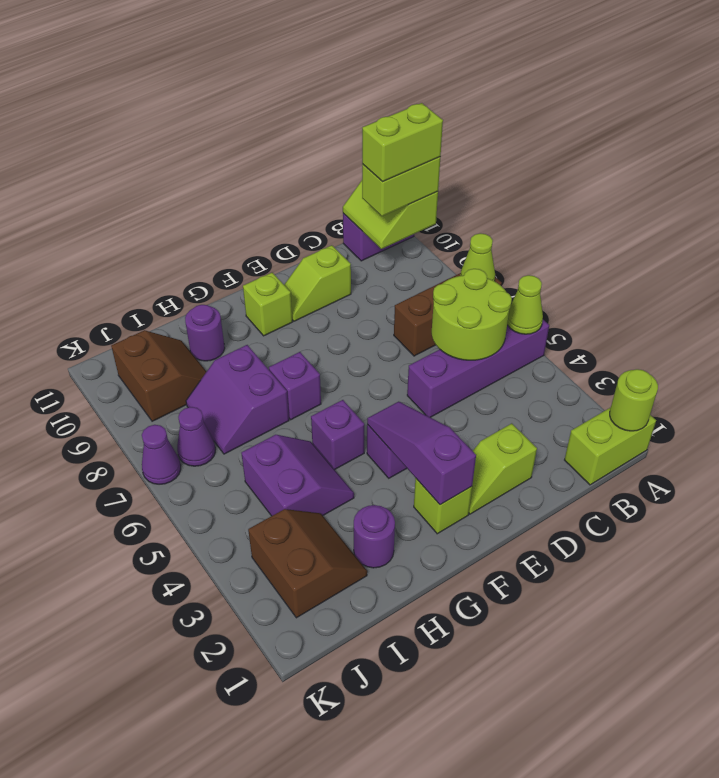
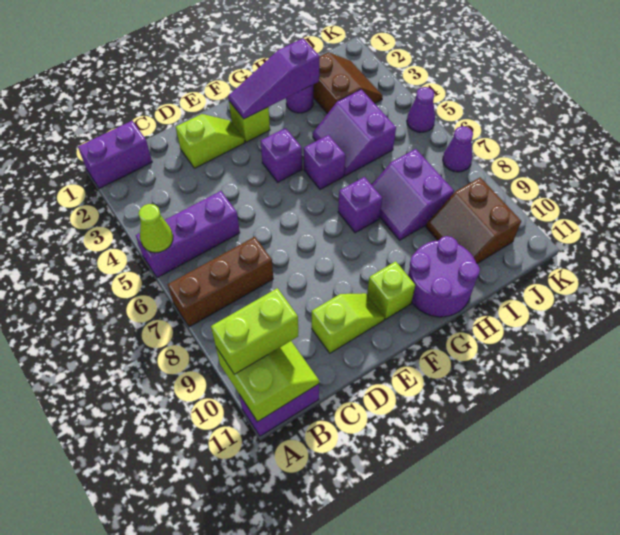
lime brick A1:B1 level 1 -> purple brick A1:B1 level 1
lime round brick A1 level 2 -> none
purple brick A5:D5 level 1 -> purple brick A5:C5 level 1
lime cone A7 level 2 -> none
lime brick A10:B10 level 4 -> none
lime round brick B5:C6 level 2 -> none
purple slope F2:F4 level 2 top 2 -> purple slope F2:H2 level 2 top H
purple slope H7:I8 level 1 top H -> purple slope H7:I8 level 1 top I
purple round brick H10 level 1 -> purple round brick G10:H11 level 1
brown slope I2:J3 level 1 top J -> brown slope I2:J3 level 1 top I
purple cone J7 level 1 -> purple cone K5 level 1

